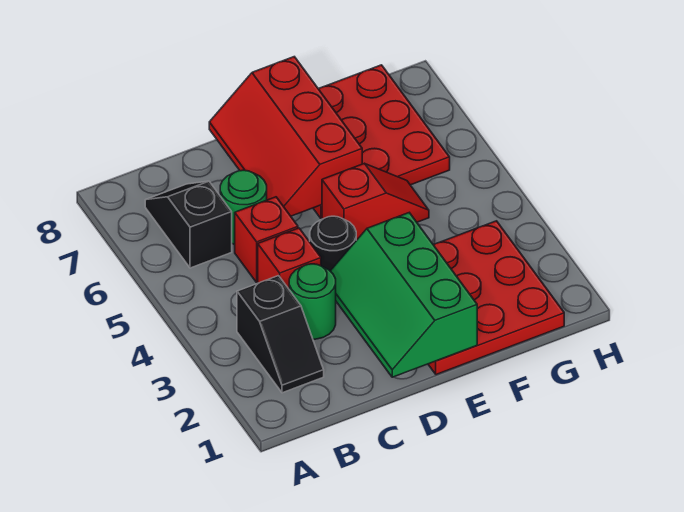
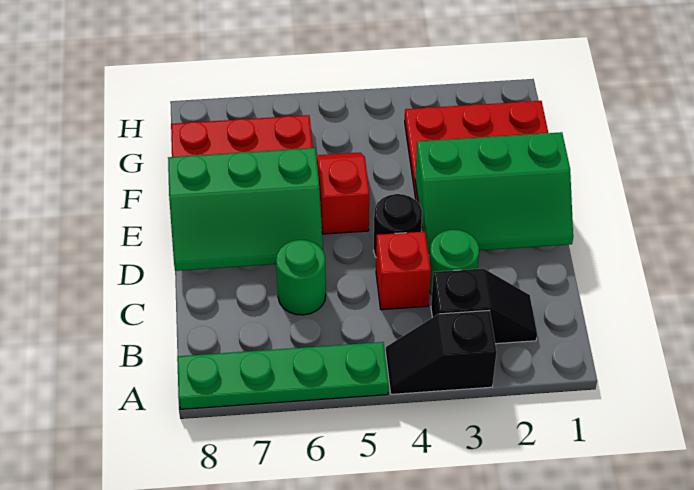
none -> green plate A5:A8 level 1
black slope B6:B7 level 1 top 6 -> black slope A3:A4 level 1 top 3
red brick C5 level 1 -> none
red slope D6:E8 level 2 top E -> green slope D6:E8 level 2 top E

